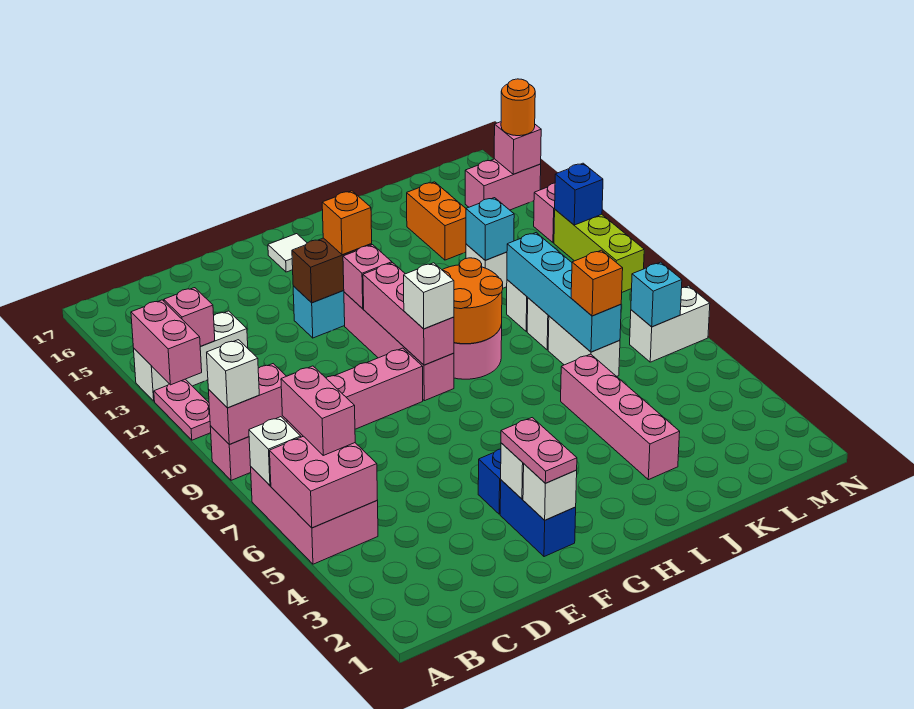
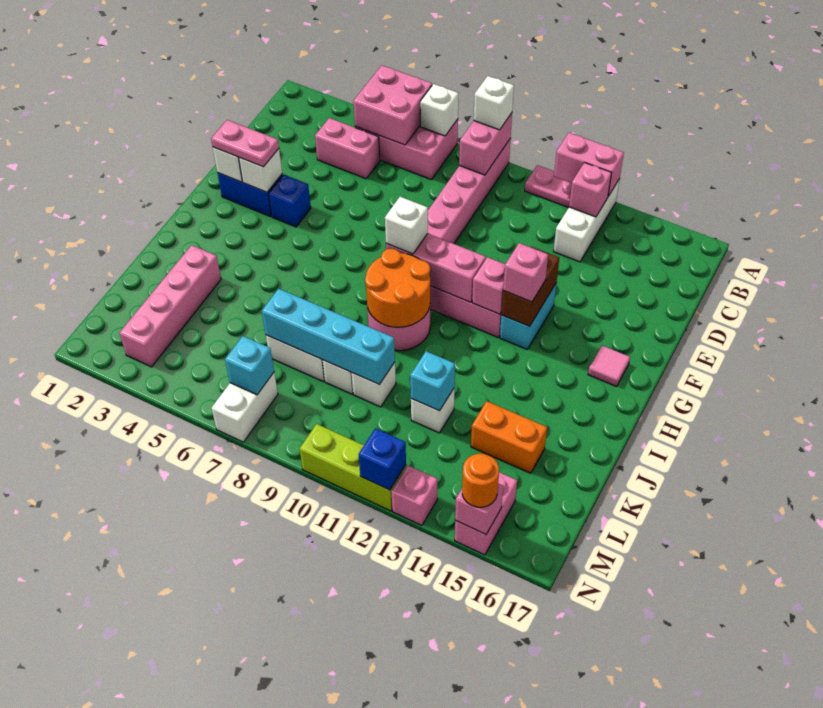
pink brick B6:B7 level 3 -> pink brick C4:C5 level 1
orange brick G13 level 3 -> pink brick G13 level 3
white tile G16 level 1 -> pink tile G16 level 1
pink brick J3:J6 level 1 -> pink brick J3:M3 level 1
orange brick K7 level 3 -> none

